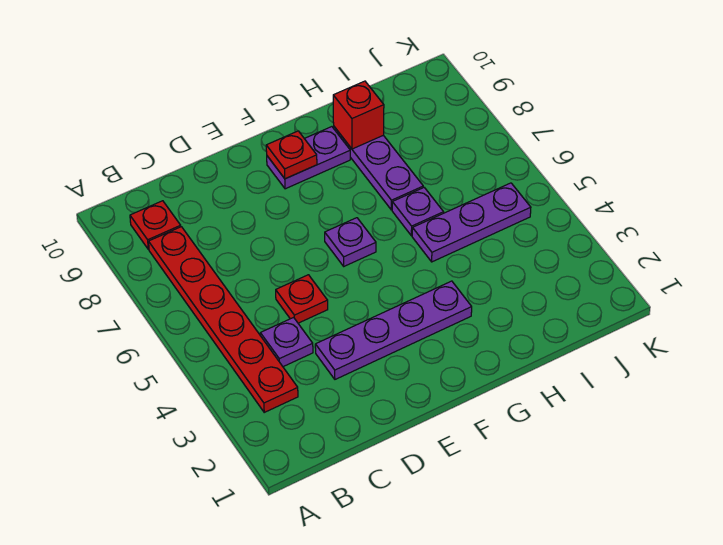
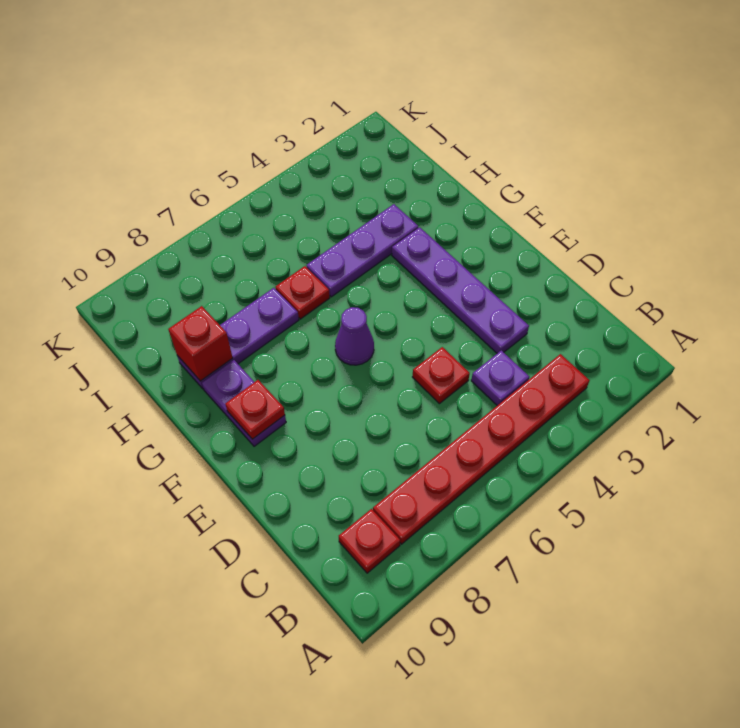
purple plate F6 level 1 -> purple cone F6 level 1
purple plate H5:J5 level 1 -> purple plate H3:H5 level 1
purple plate H6 level 1 -> red plate H6 level 1

